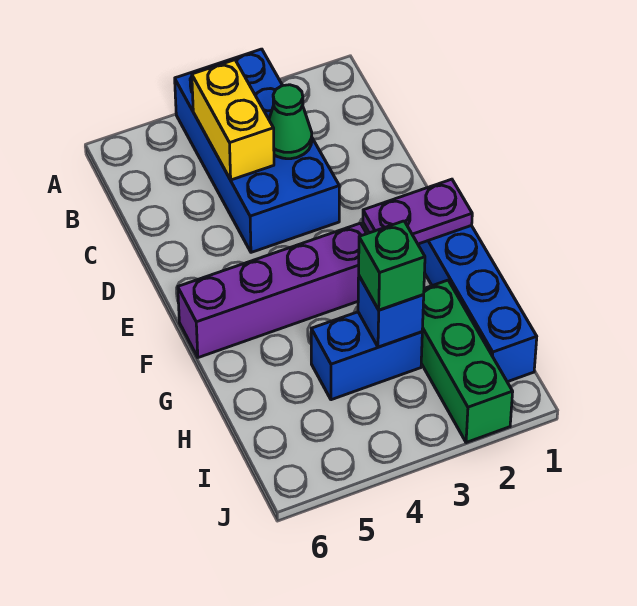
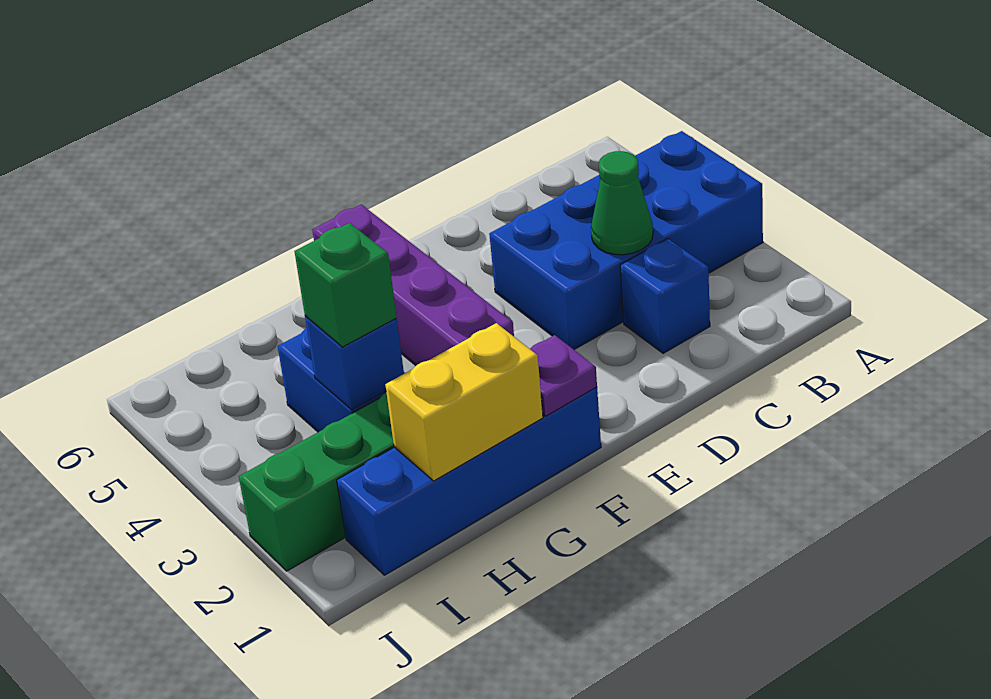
yellow brick B4:C4 level 2 -> yellow brick G1:H1 level 2
none -> blue brick C2 level 1
purple plate F1:F2 level 2 -> purple plate F1 level 2

